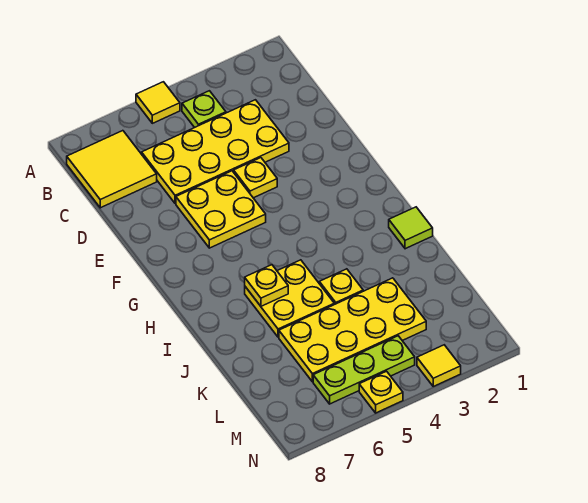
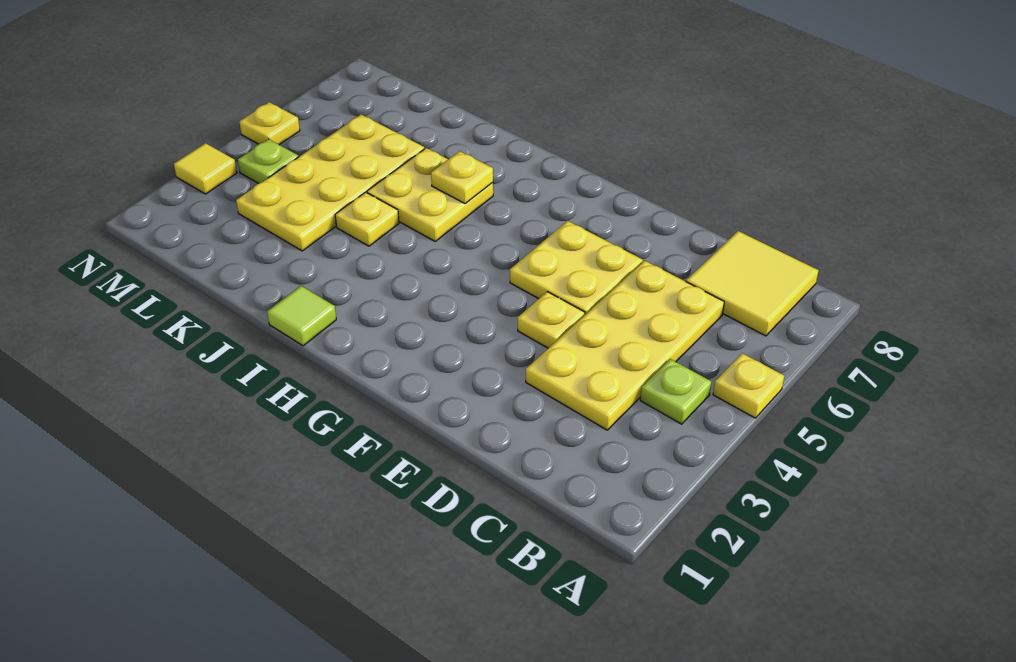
yellow tile A5 level 1 -> yellow plate A5 level 1
lime plate M4:M6 level 1 -> lime plate M4 level 1

